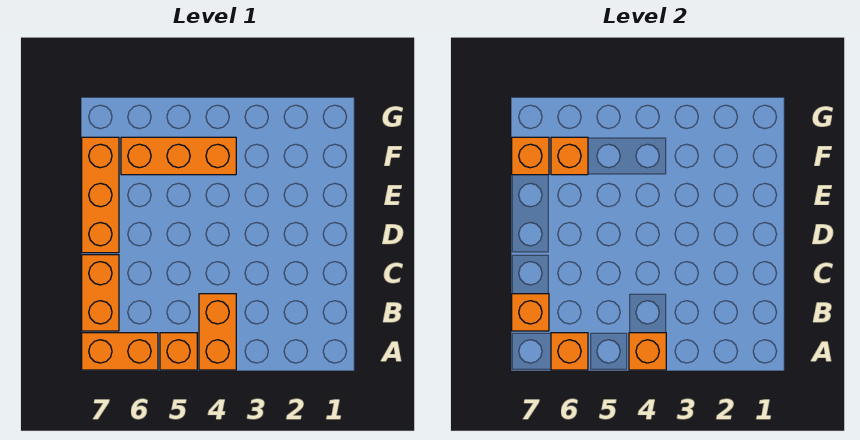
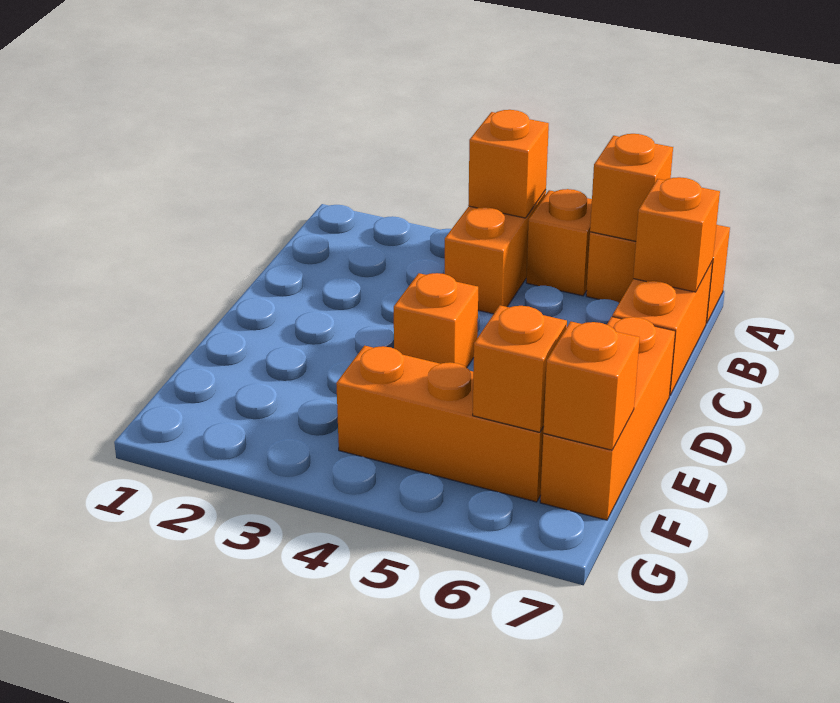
none -> orange brick D4 level 1

